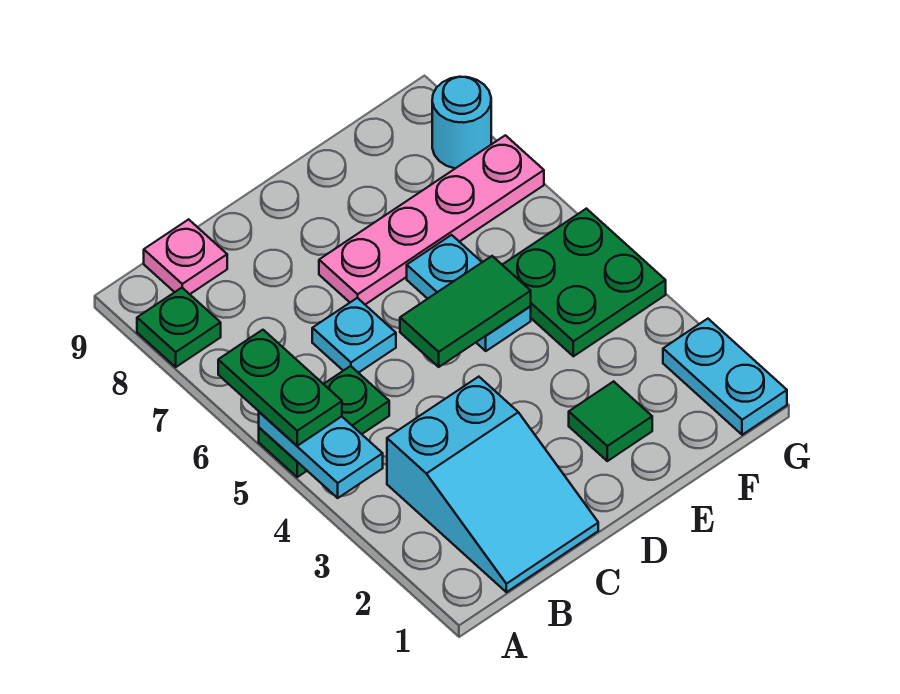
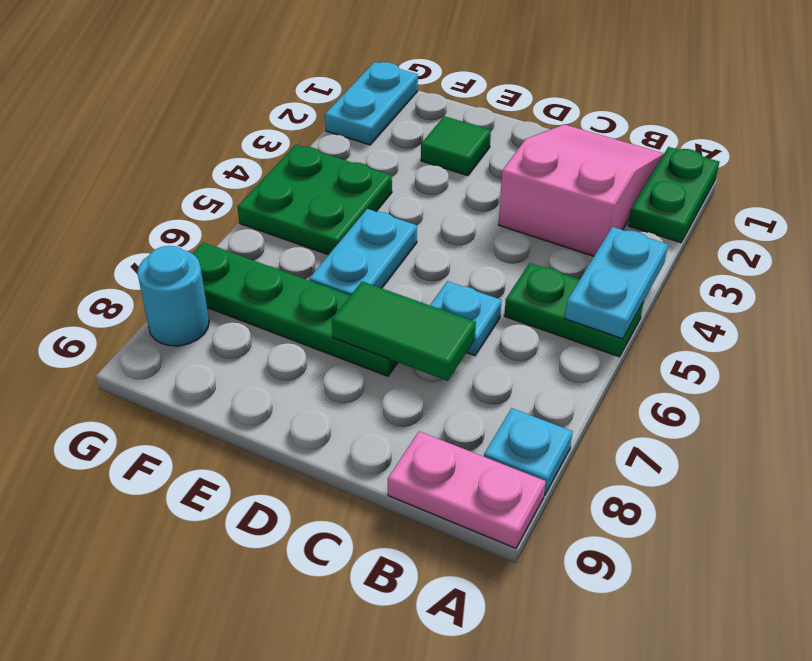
green plate A5:A6 level 3 -> green plate A1:A2 level 1
green plate A8 level 1 -> cyan plate A8 level 1
cyan slope B1:C3 level 1 top 3 -> pink slope B1:C3 level 1 top 3
pink plate B9 level 1 -> pink plate A9:B9 level 1
green tile D5:E5 level 2 -> green tile C7:D7 level 2
pink plate D7:G7 level 1 -> green plate D7:G7 level 1

